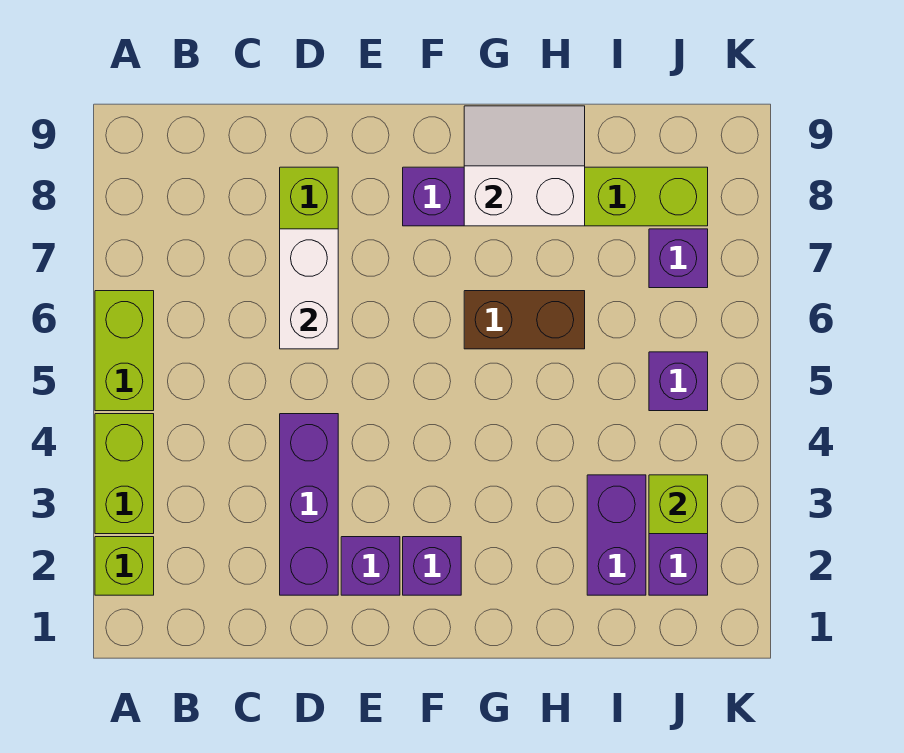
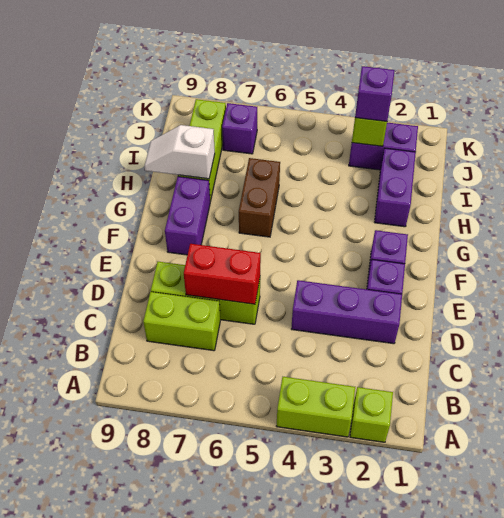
lime brick A5:A6 level 1 -> lime brick C7:C8 level 1
white brick D6:D7 level 2 -> red brick D6:D7 level 2
white slope G8:H9 level 2 top 8 -> white slope H8:H9 level 2 top 8
purple brick I2:I3 level 1 -> purple brick H2:I2 level 1
purple brick J5 level 1 -> purple brick J3 level 3

